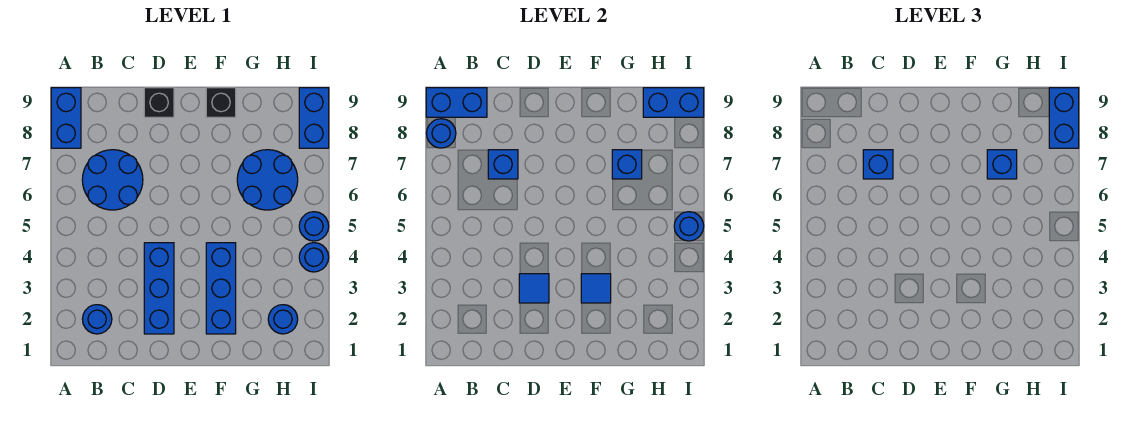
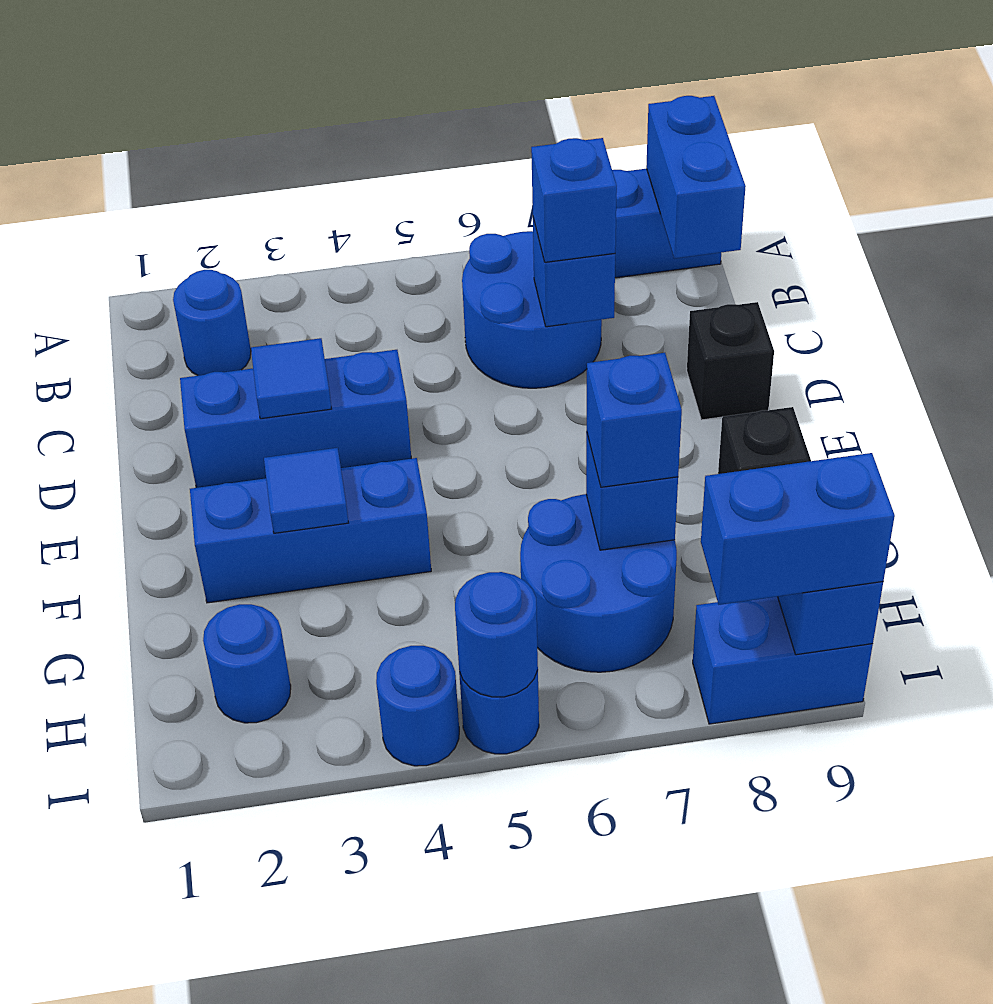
blue round brick A8 level 2 -> none

